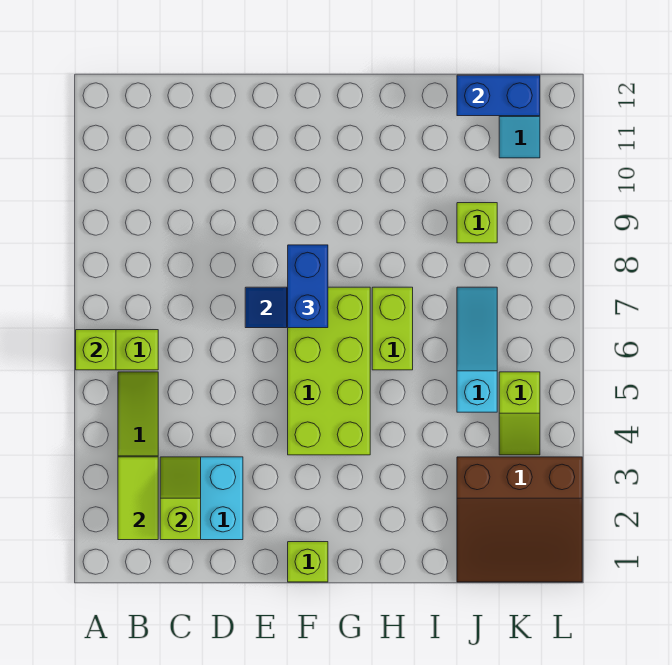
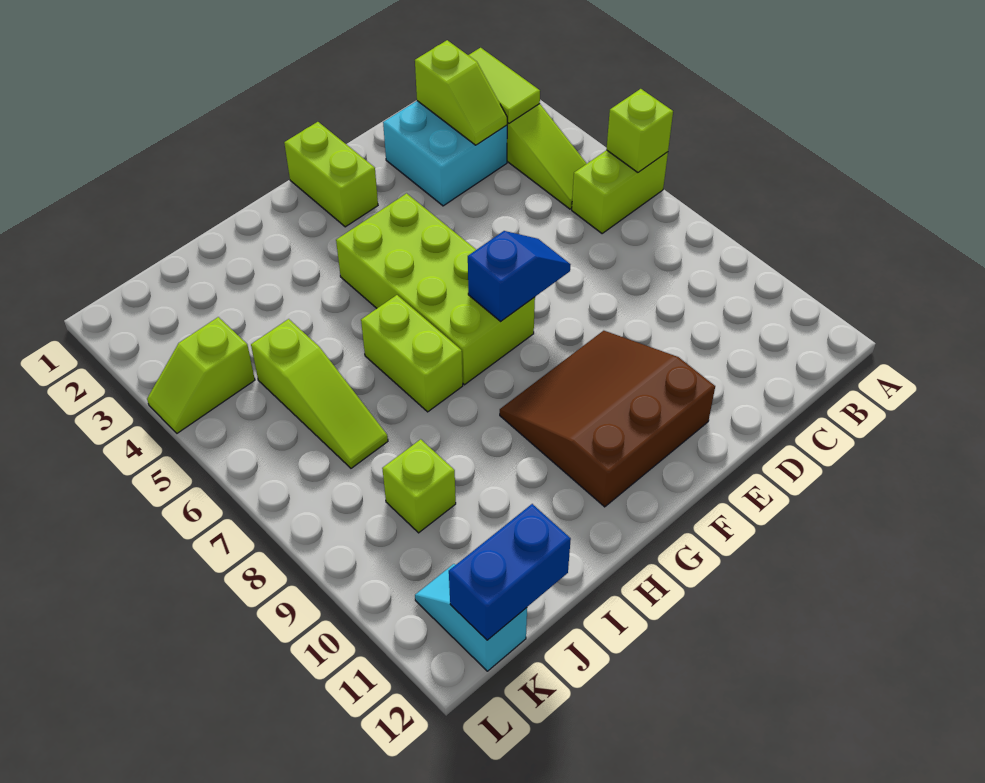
lime brick F1 level 1 -> lime brick F1:F2 level 1
blue brick F7:F8 level 3 -> none
brown slope J1:L3 level 1 top 3 -> brown slope E9:G11 level 1 top 11
cyan slope J5:J7 level 1 top 5 -> lime slope J5:J7 level 1 top 5
lime slope K4:K5 level 1 top 5 -> lime slope K4:L4 level 1 top K

